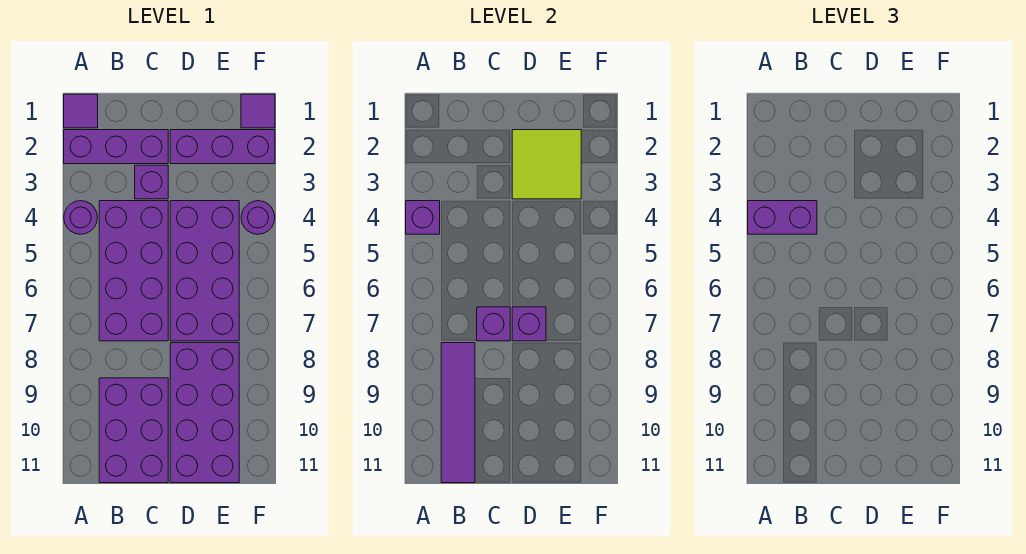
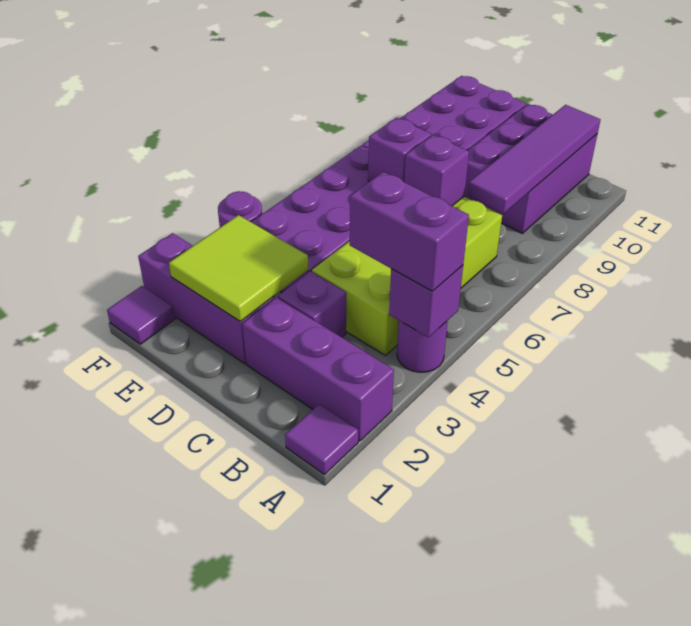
purple brick B4:C7 level 1 -> lime brick B4:C7 level 1

